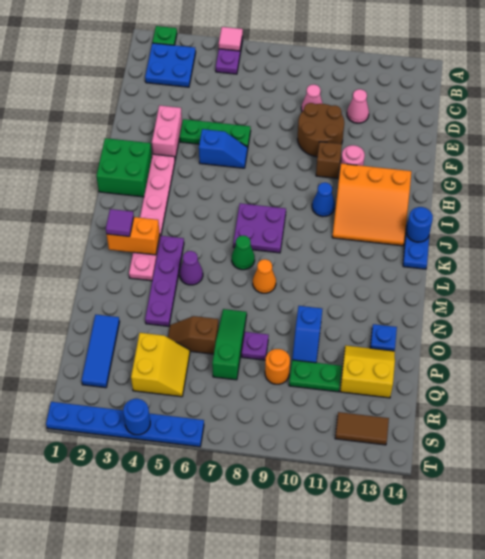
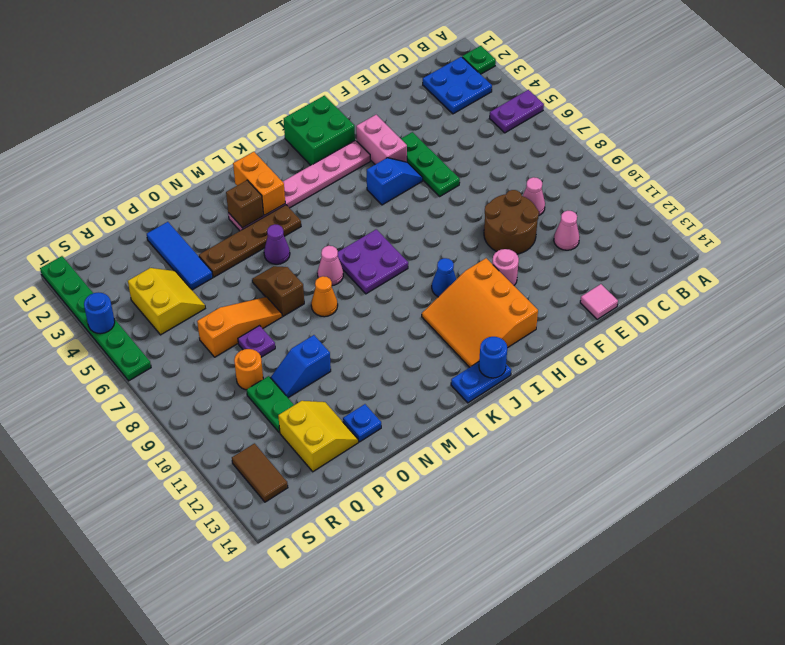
pink tile A5 level 2 -> pink tile E14 level 1
pink brick F3:G3 level 1 -> pink brick G3:G4 level 1
blue slope G5:G6 level 1 top 5 -> blue slope G5:H5 level 1 top H
brown brick G10 level 1 -> brown brick M3 level 2
purple tile L2 level 3 -> none
purple plate L4:O4 level 1 -> brown plate L4:O4 level 1
green cone L7 level 1 -> pink cone L7 level 1
green slope O7:Q7 level 1 top Q -> orange slope O7:Q7 level 1 top Q
blue tile P2:R2 level 1 -> blue tile P2:P4 level 1
brown slope P5:P6 level 1 top 6 -> brown slope N6:N7 level 1 top 7
yellow slope Q4:R5 level 1 top 4 -> yellow slope Q4:R5 level 1 top R
blue plate T1:T6 level 1 -> green plate T1:T6 level 1

